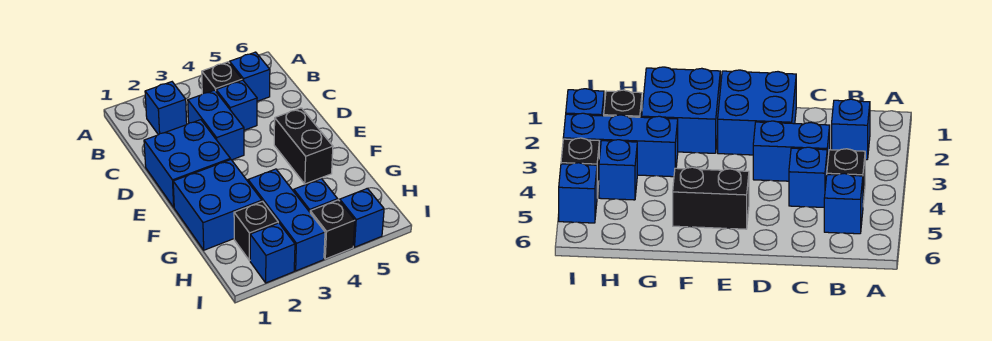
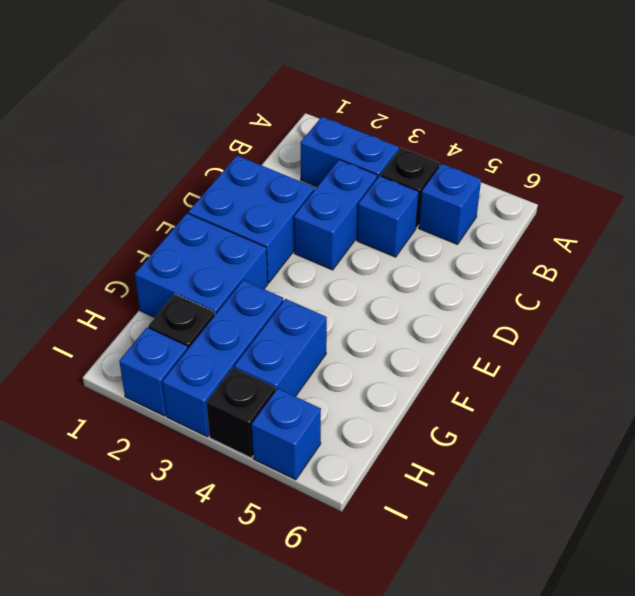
blue brick B2 level 1 -> blue brick B2:B3 level 1
black brick E5:F5 level 1 -> none
blue brick H4 level 1 -> blue brick G4:H4 level 1

